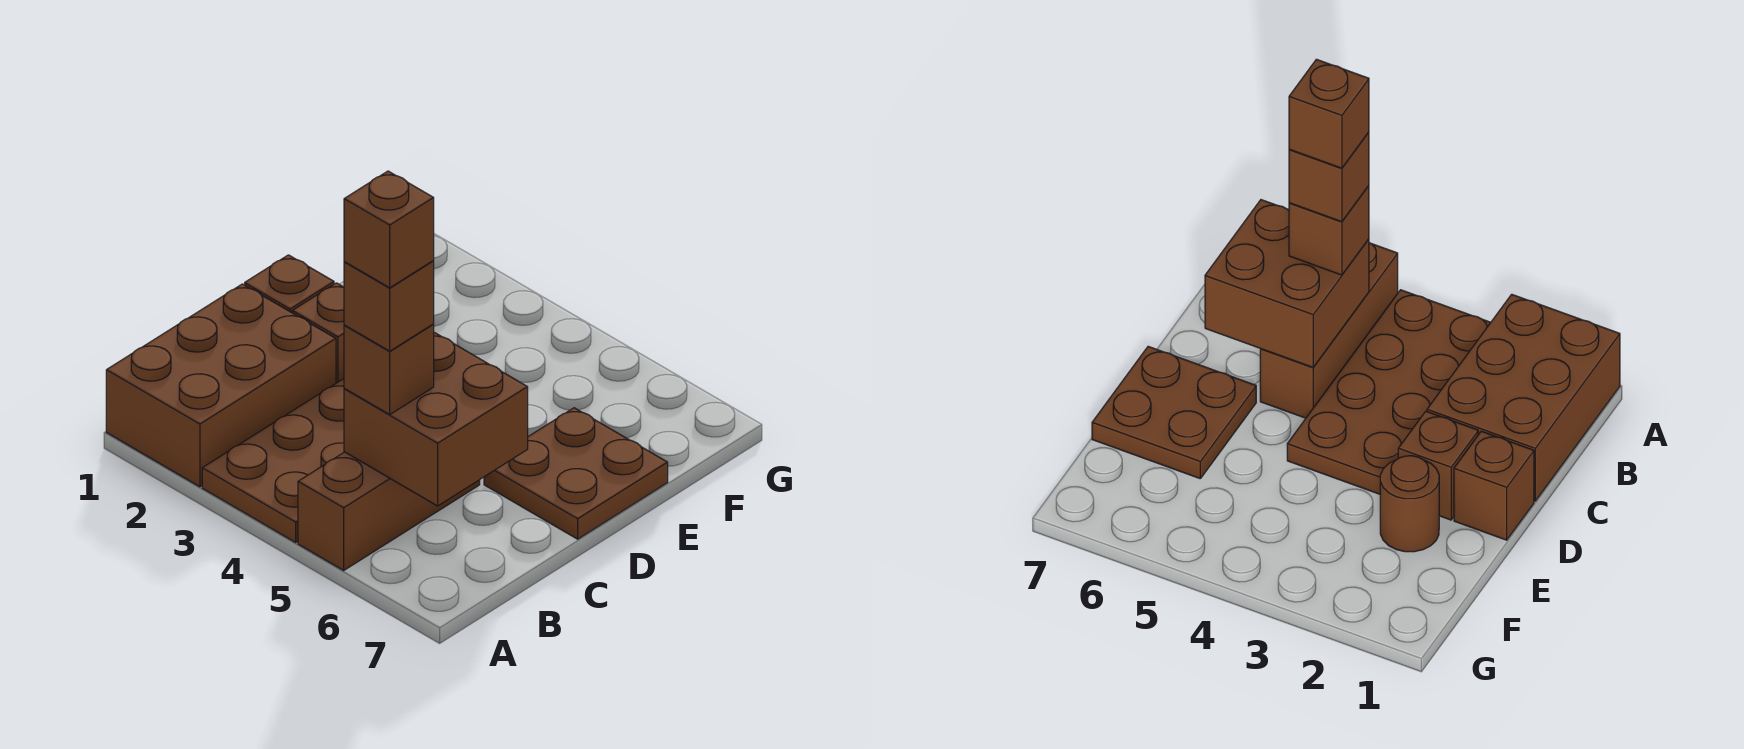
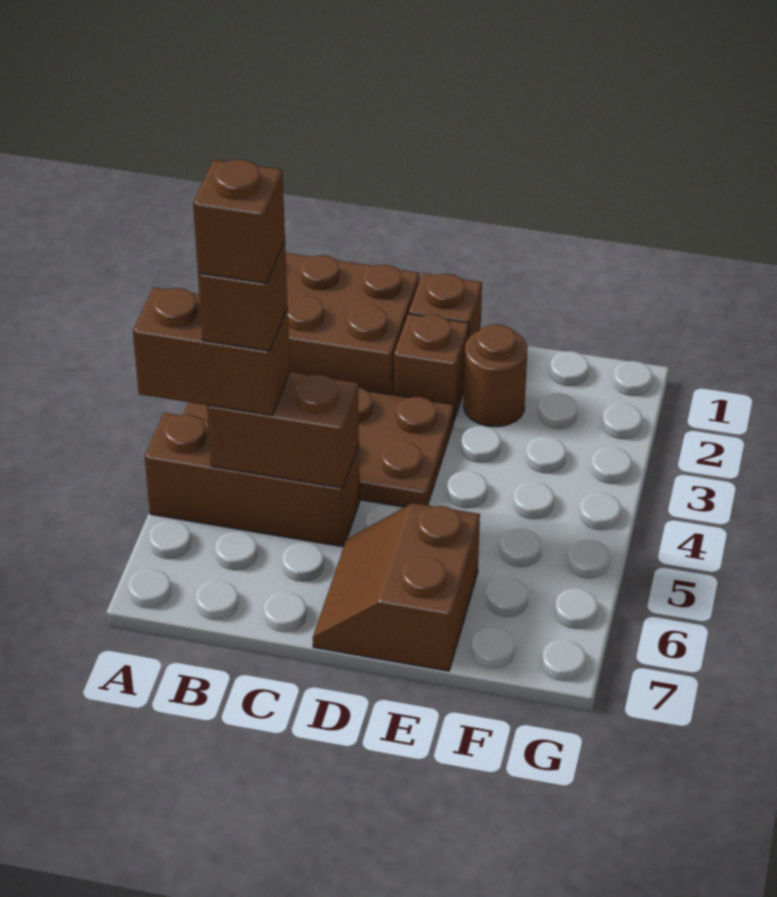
brown brick B5:C6 level 2 -> brown brick B5:C5 level 2
brown brick B5 level 3 -> brown brick A5:B5 level 3
brown plate D6:E7 level 1 -> brown slope D6:E7 level 1 top E

